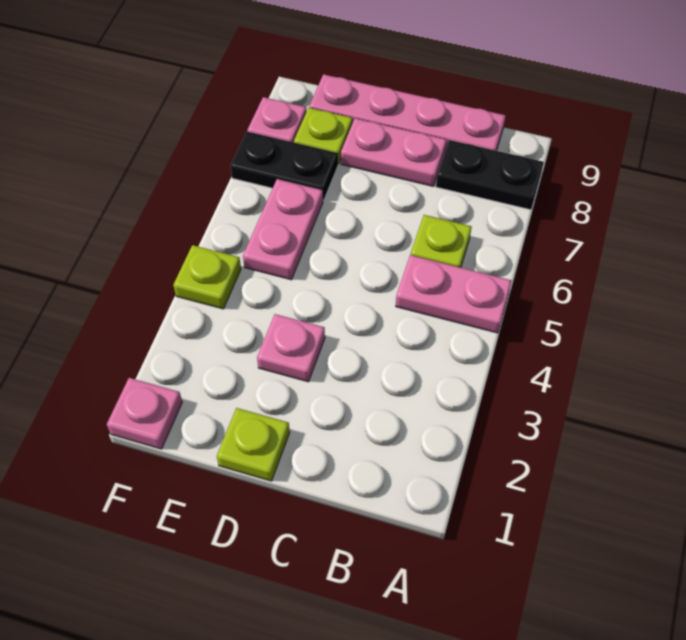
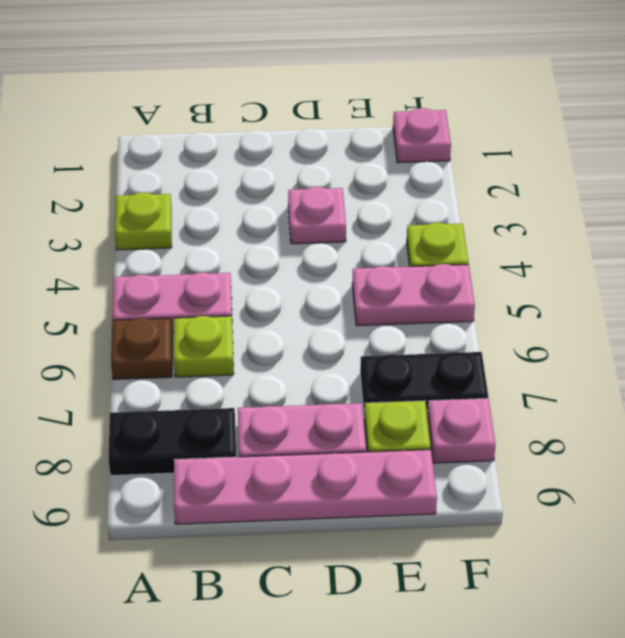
none -> brown plate A6 level 1
lime plate D1 level 1 -> lime plate A3 level 1
pink plate E5:E6 level 1 -> pink plate E5:F5 level 1

